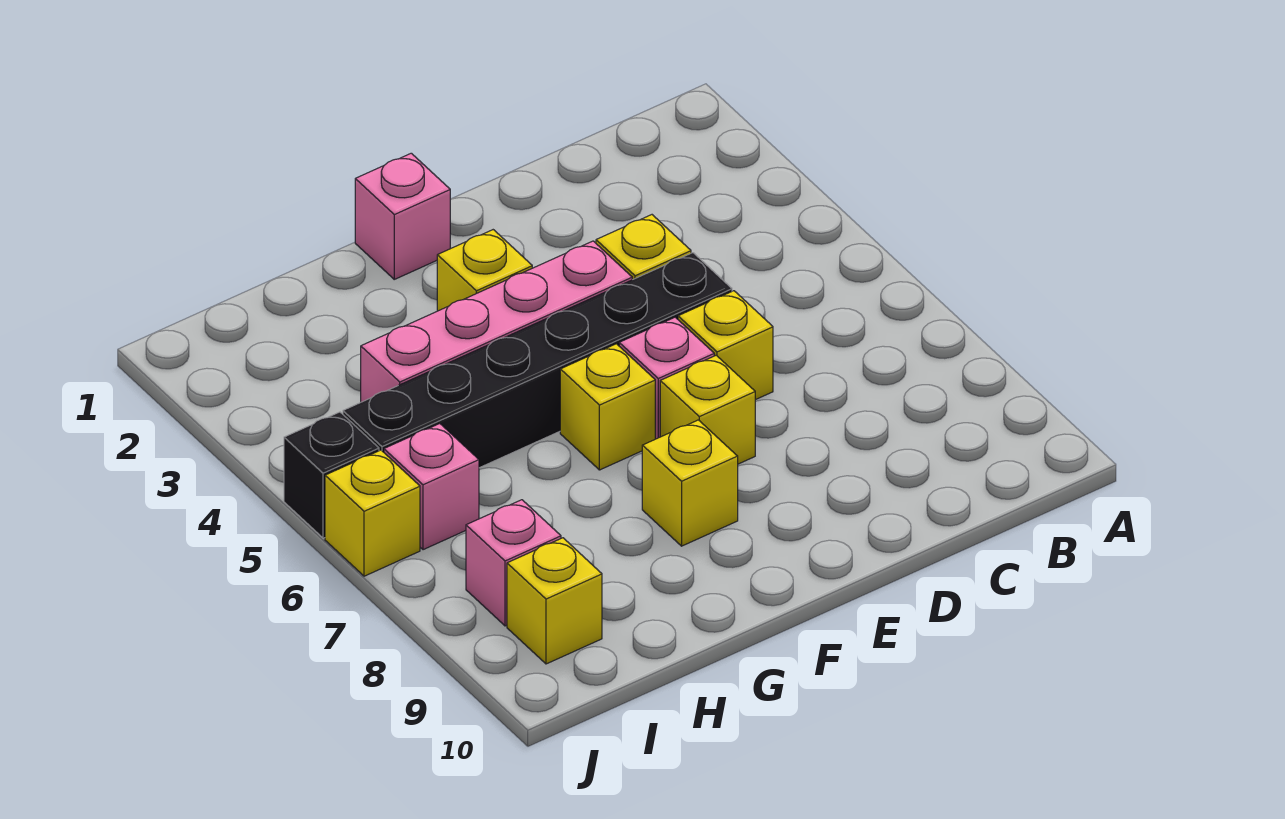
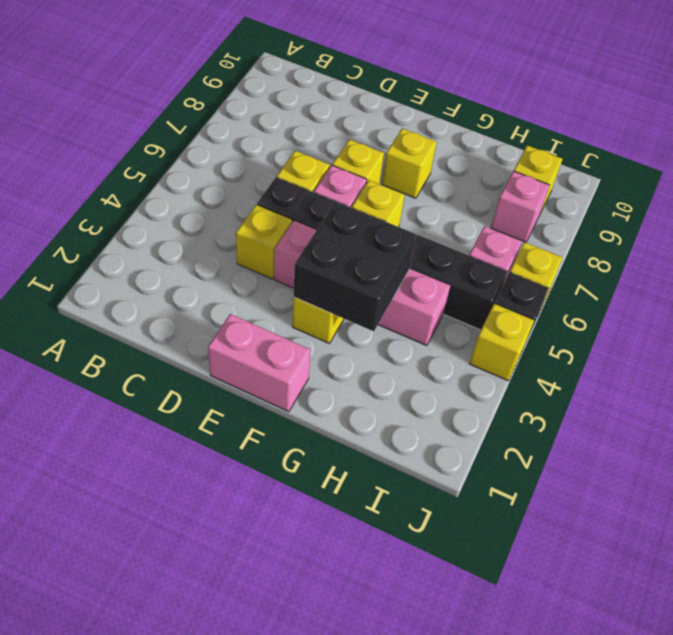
pink brick F1 level 1 -> pink brick E1:F1 level 1
none -> black brick F3:G4 level 2
none -> yellow brick J4 level 1

